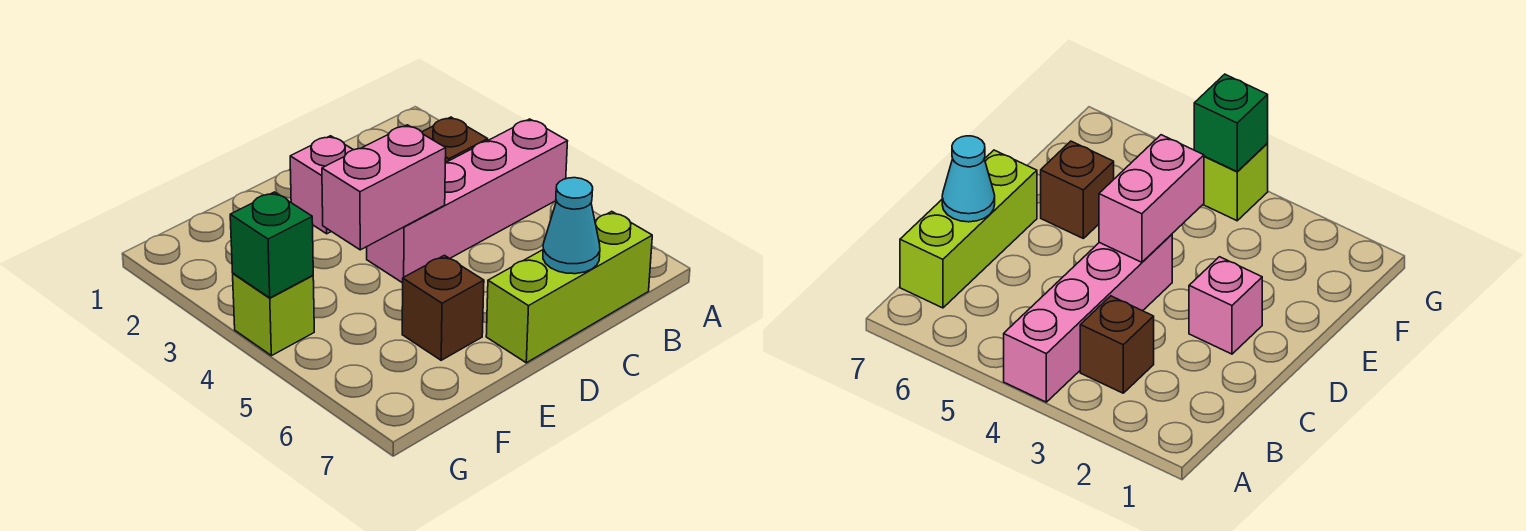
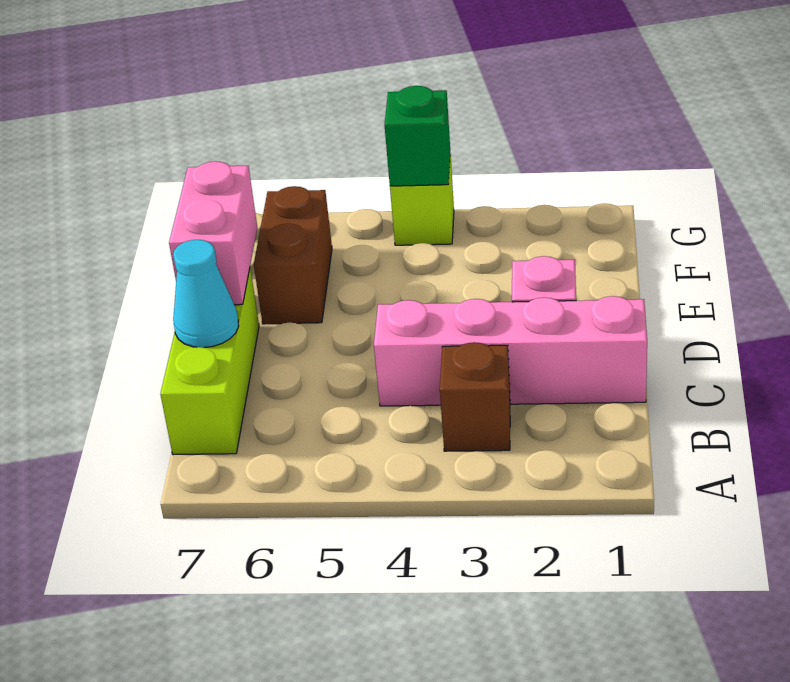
pink brick A4:D4 level 1 -> pink brick C1:C4 level 1
pink brick D4:E4 level 2 -> pink brick D7:E7 level 2
brown brick E6 level 1 -> brown brick E6:F6 level 1

